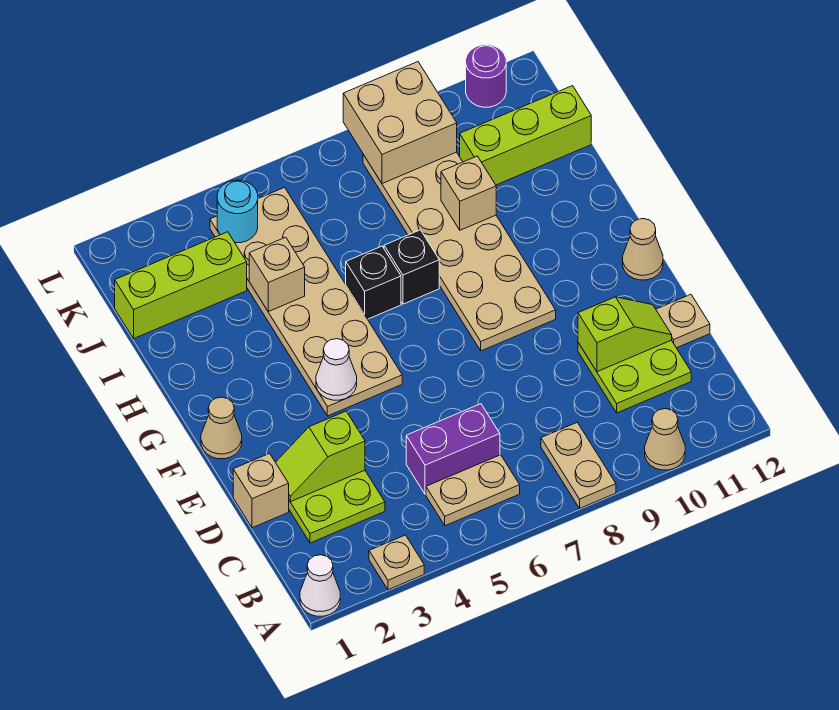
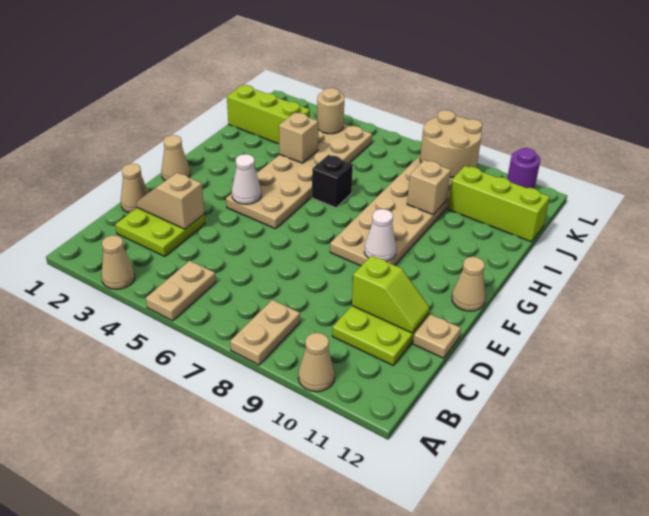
white cone A1 level 1 -> white cone F9 level 2
tan plate A3 level 1 -> tan cone A3 level 1
tan plate B5:B6 level 1 -> tan plate A5:B5 level 1
purple brick C5:C6 level 1 -> none
tan brick D1 level 1 -> tan cone D1 level 1
lime slope D2:D3 level 2 top 3 -> tan slope D2:D3 level 2 top 3
black brick H7 level 1 -> none
cyan round brick K4 level 2 -> tan round brick K4 level 2
tan brick K8:L9 level 2 -> tan round brick K8:L9 level 2

